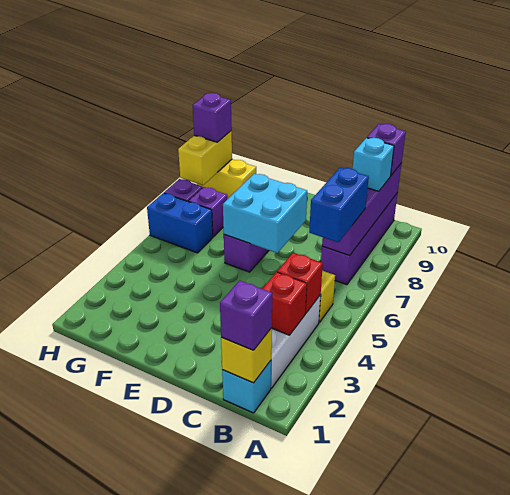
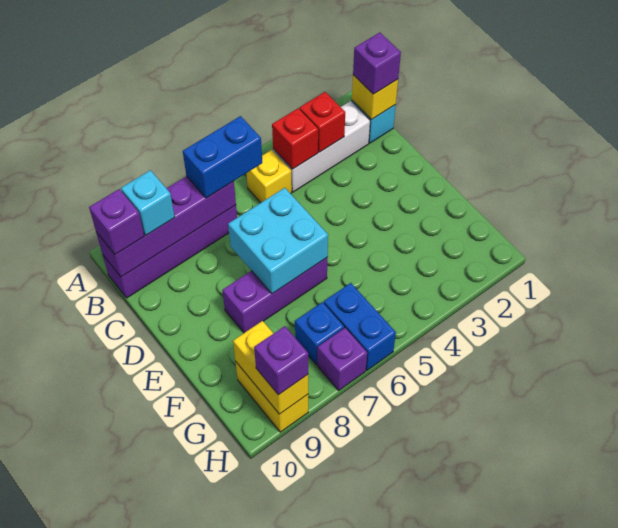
purple brick G7 level 1 -> blue brick G7 level 1
yellow brick H8:H9 level 2 -> yellow brick G9:H9 level 2

